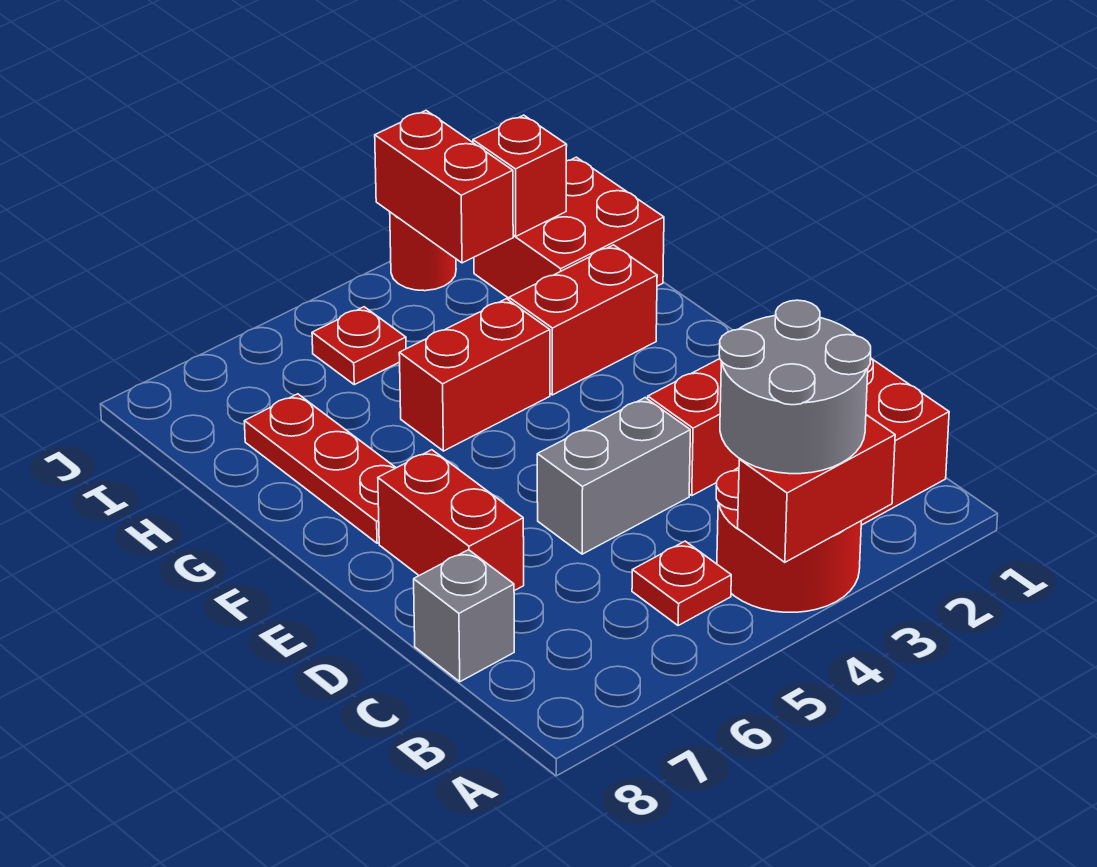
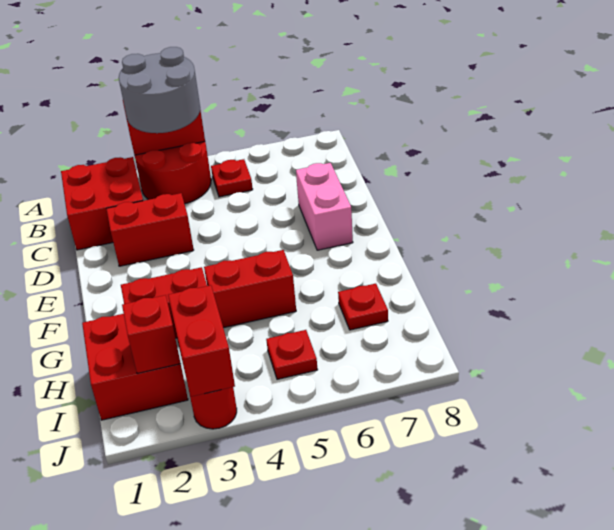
grey brick C8 level 1 -> none
grey brick D4:D5 level 1 -> none
red brick D7:E7 level 1 -> pink brick D7:E7 level 1
red plate F7:H7 level 1 -> red plate H7 level 1

